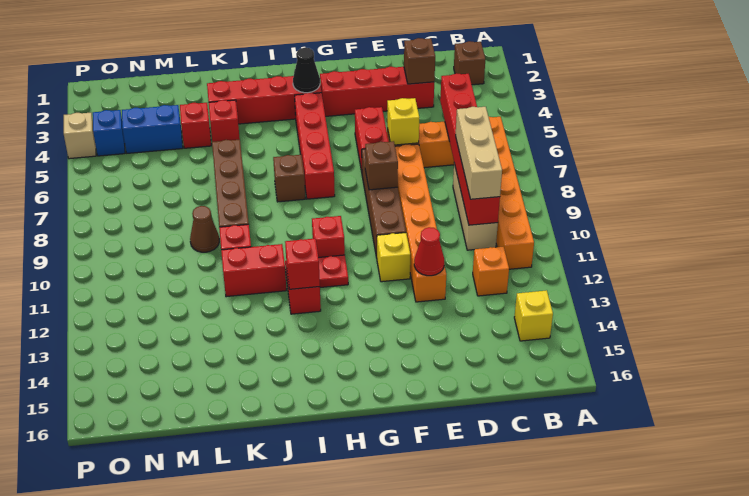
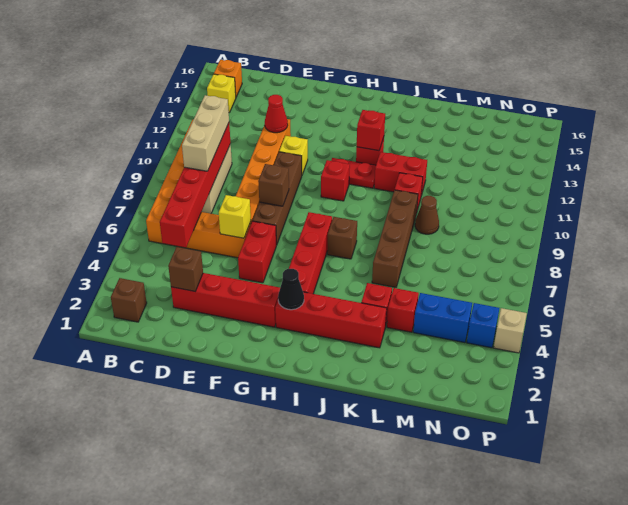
orange brick C12 level 1 -> orange brick B15 level 1

